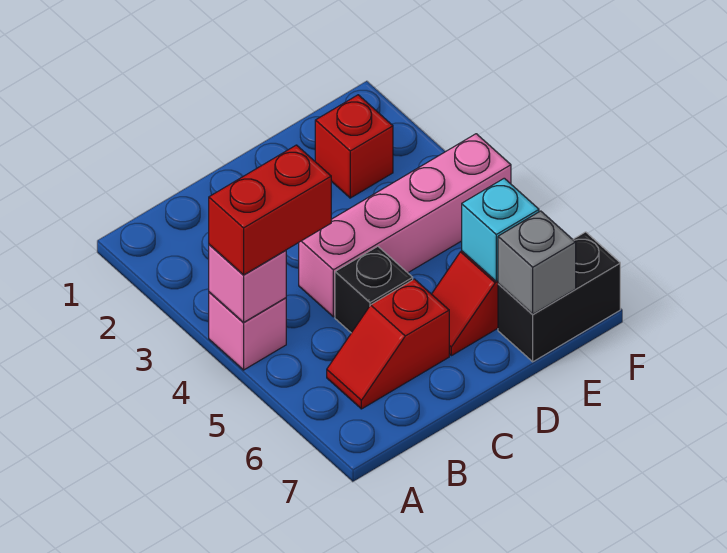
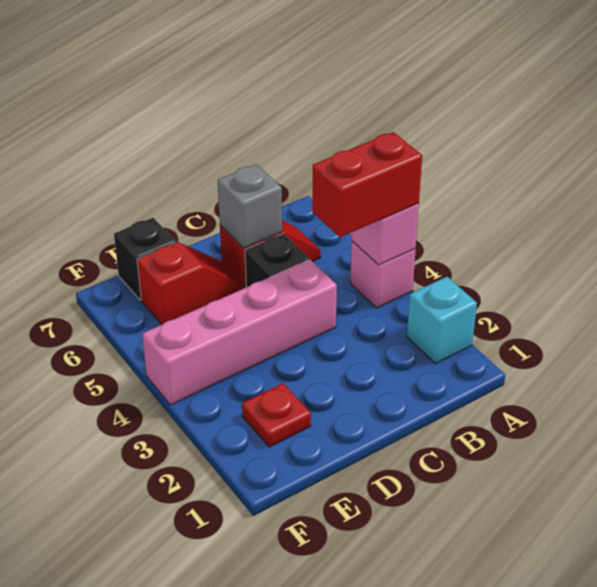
red brick E2 level 1 -> red plate E2 level 1
cyan brick E6 level 2 -> cyan brick A2 level 1
black brick E7:F7 level 1 -> black brick E7 level 1
grey brick E7 level 2 -> grey brick C6 level 2

